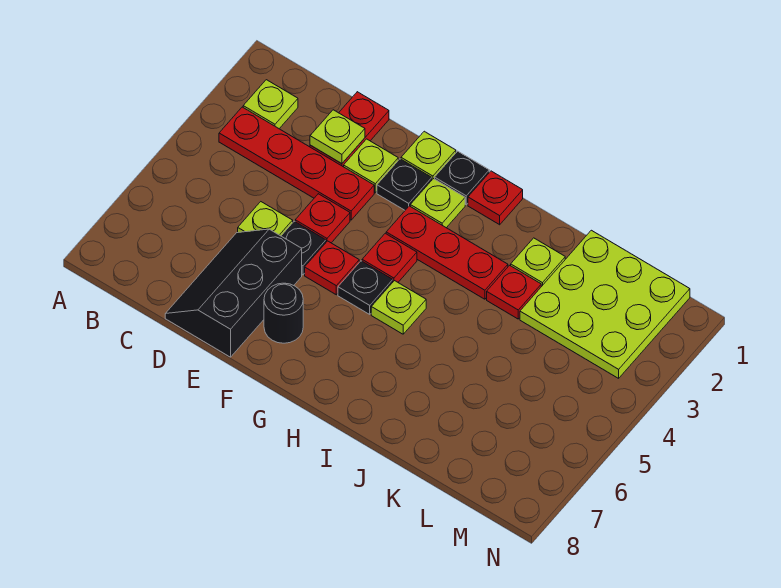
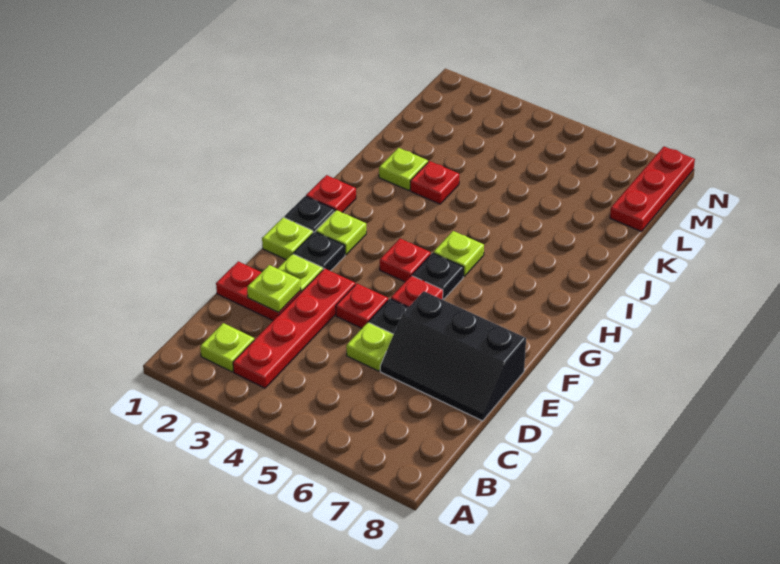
black round brick F7 level 1 -> none
red plate G3:I3 level 1 -> red plate L8:N8 level 1
lime plate K1:M3 level 1 -> none

